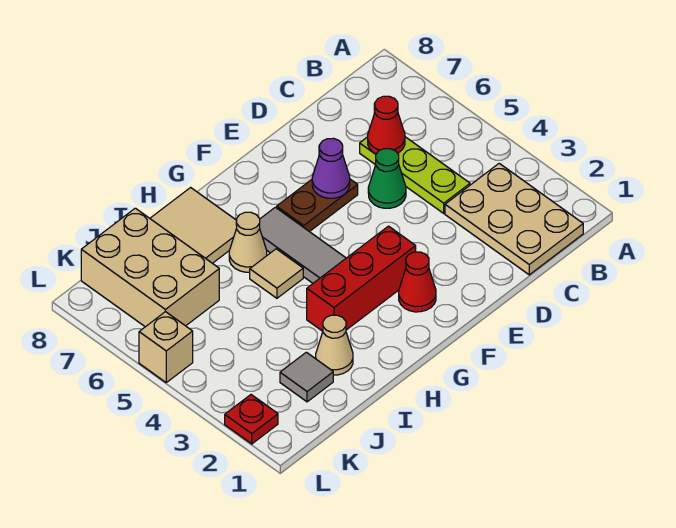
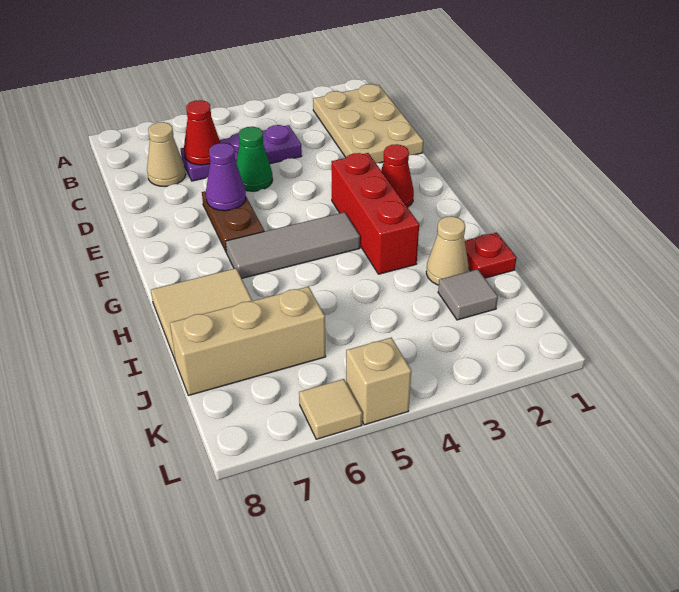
tan plate B1:C3 level 1 -> tan plate B1:D2 level 1
lime plate C4:C6 level 1 -> purple plate C4:C6 level 1
tan tile H5 level 1 -> tan tile L6 level 1
tan cone H6 level 1 -> tan cone C7 level 1
tan brick J6:K8 level 1 -> tan brick J6:J8 level 1
red plate L2 level 1 -> red plate I1 level 1

